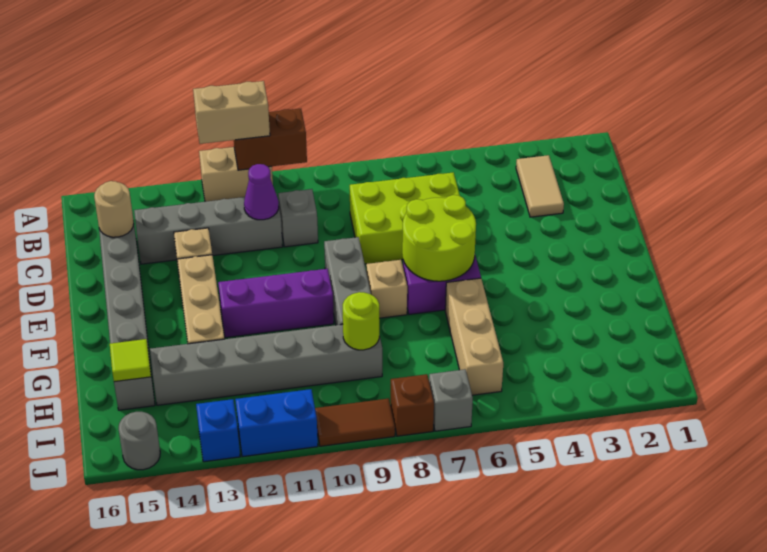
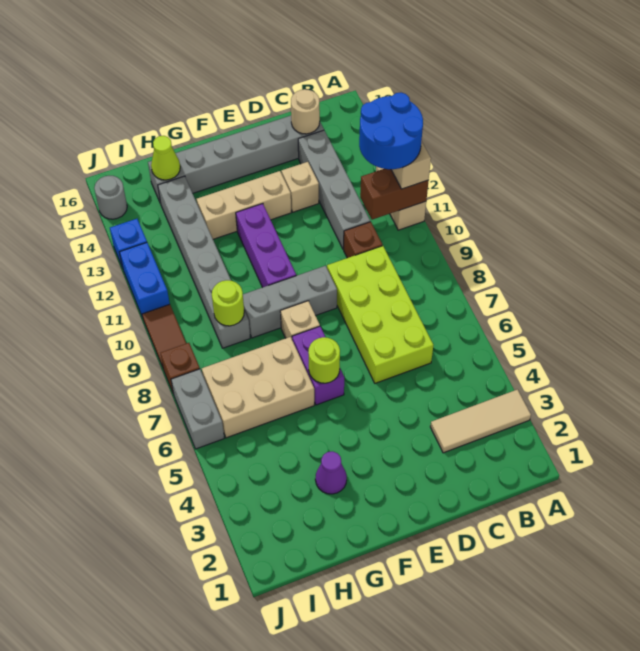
brown brick A10:A11 level 2 -> brown brick A11:B11 level 2
none -> blue round brick A11:B12 level 4
tan tile B3:C3 level 1 -> tan tile A3:C3 level 1
lime brick C6:D8 level 1 -> lime brick C6:D9 level 1
grey brick C10 level 1 -> brown brick C10 level 1
purple cone C11 level 2 -> purple cone G3 level 1
lime round brick E6:F7 level 2 -> lime round brick F6 level 2
tan brick G6:I6 level 1 -> tan brick G6:I7 level 1
lime tile H15 level 2 -> lime cone H15 level 2
grey brick J7 level 1 -> grey brick J6:J7 level 1

